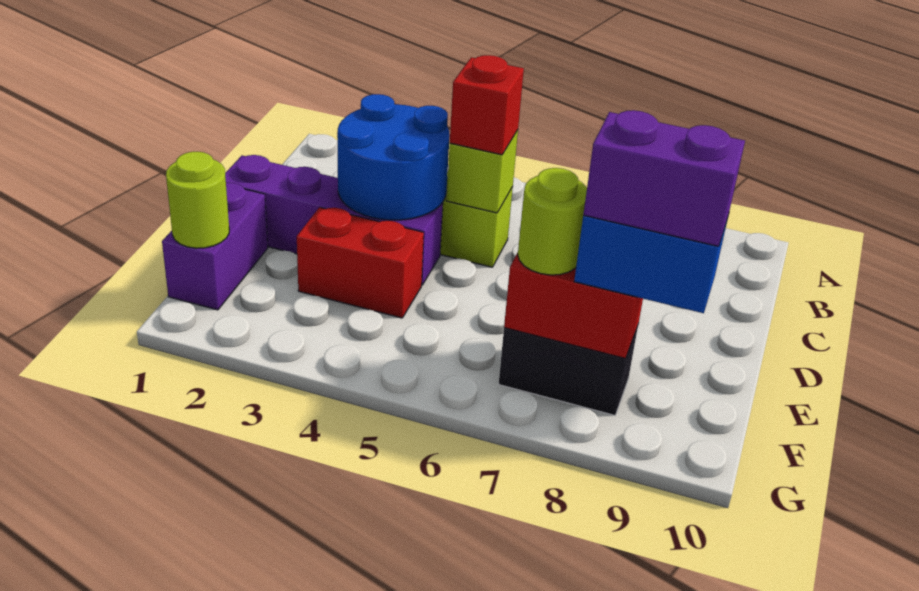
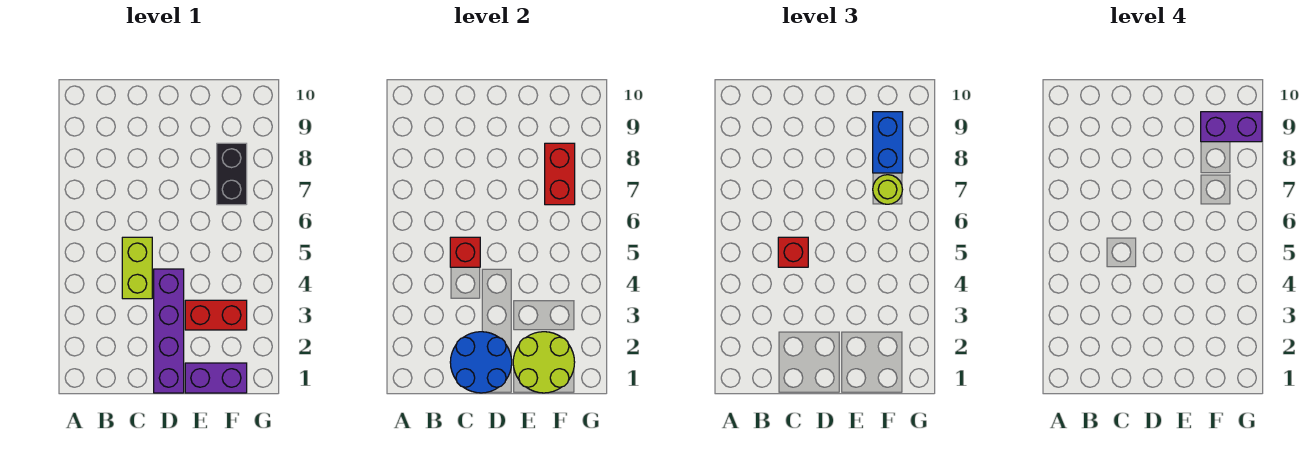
blue round brick C3:D4 level 2 -> blue round brick C1:D2 level 2
lime brick C5 level 2 -> red brick C5 level 2
red brick E3:E4 level 1 -> red brick E3:F3 level 1
lime round brick F1 level 2 -> lime round brick E1:F2 level 2
purple brick F8:F9 level 4 -> purple brick F9:G9 level 4

